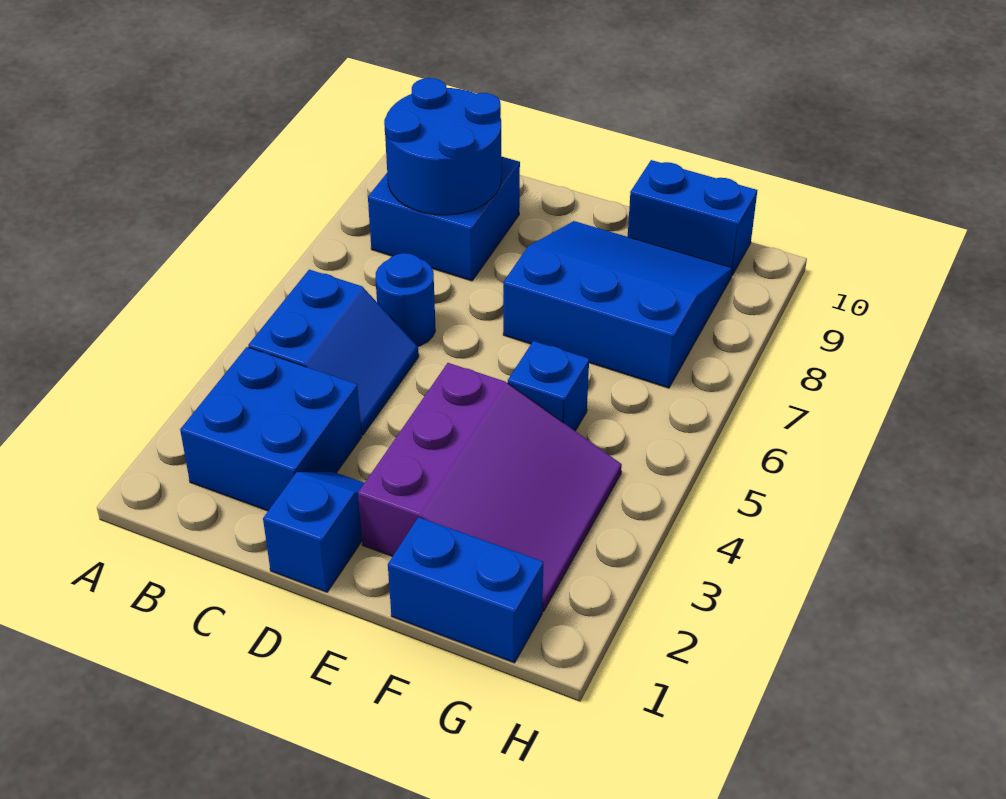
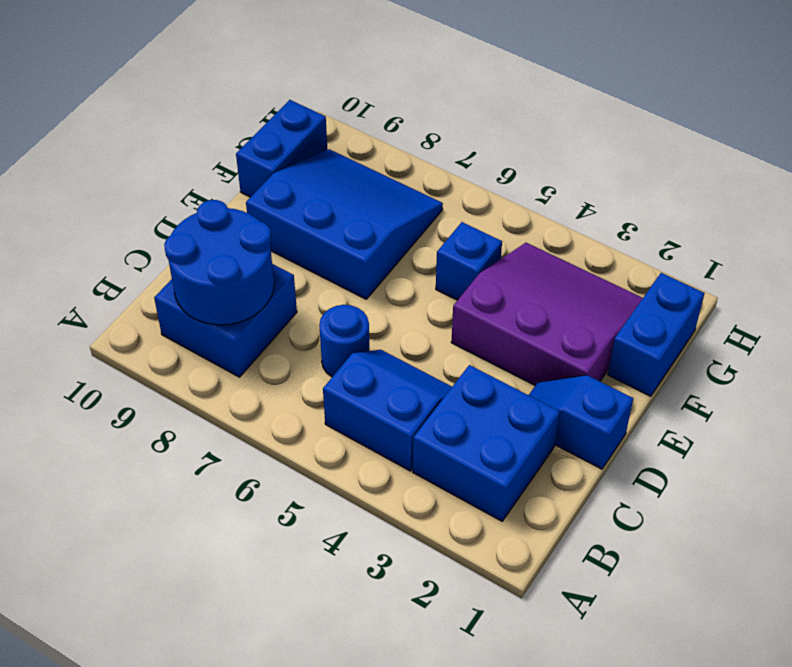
blue slope E7:G9 level 1 top 7 -> blue slope E7:G9 level 1 top E

